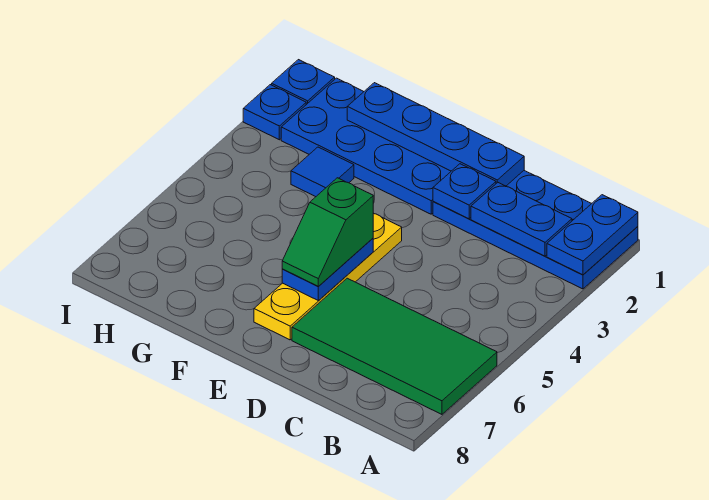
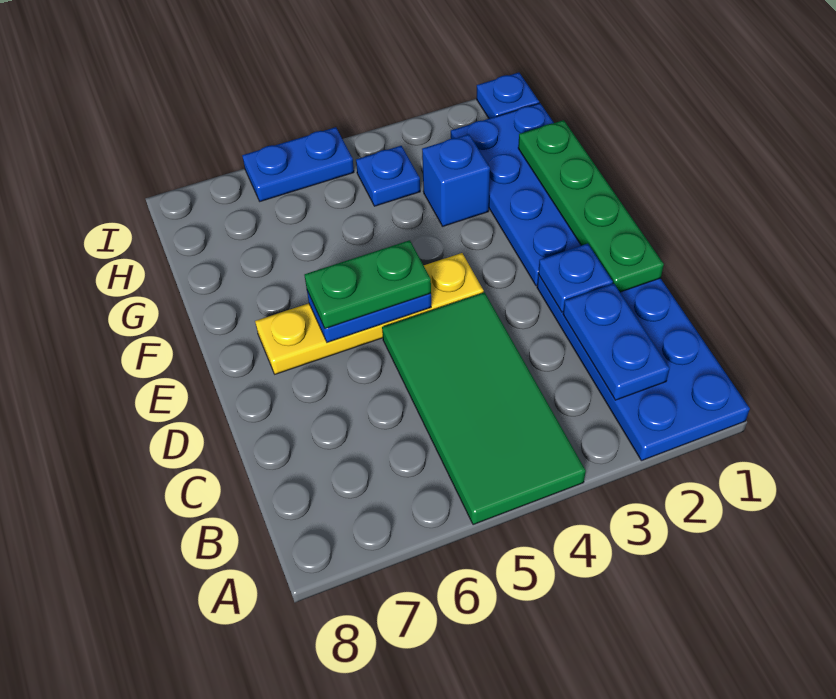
blue plate A1:A2 level 2 -> blue plate I5:I6 level 1
green tile A6:D7 level 1 -> green tile A4:D5 level 1
blue plate D1:G1 level 2 -> green plate D1:G1 level 2
green slope E5:E6 level 3 top 5 -> green plate E5:E6 level 3
blue tile G3 level 1 -> blue brick G3 level 1
blue plate I2 level 1 -> blue plate H4 level 1

